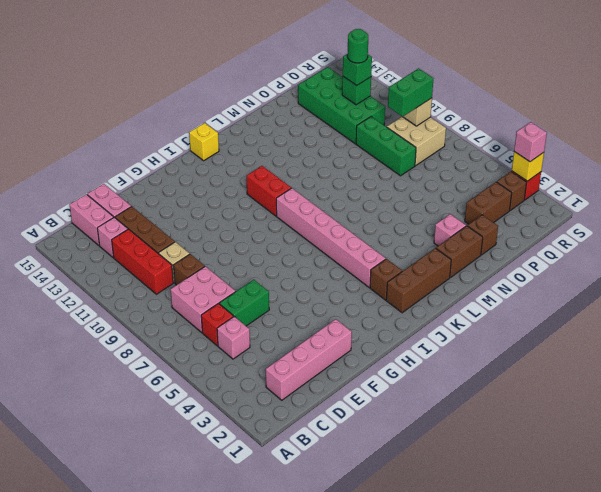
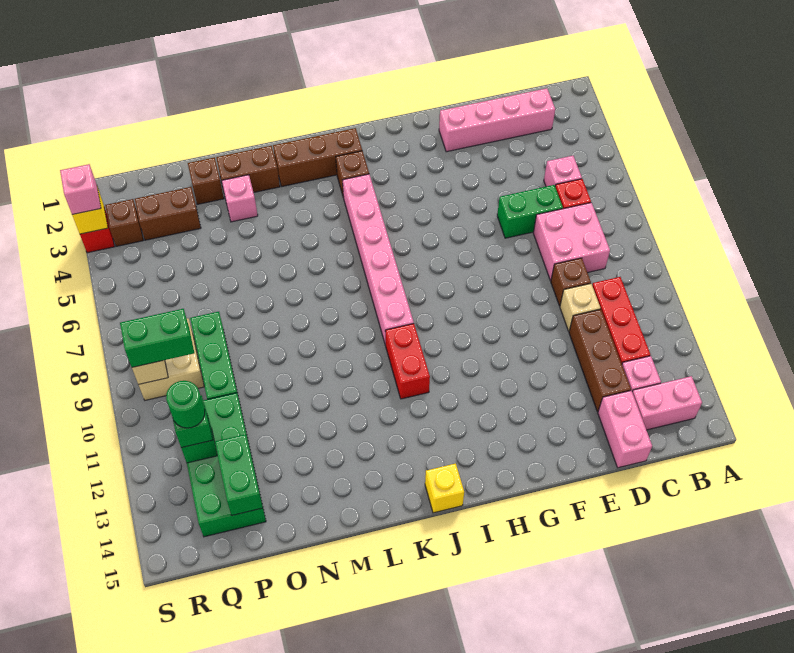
pink brick C14:C15 level 1 -> pink brick B14:C14 level 1
none -> green brick P13:P14 level 2

